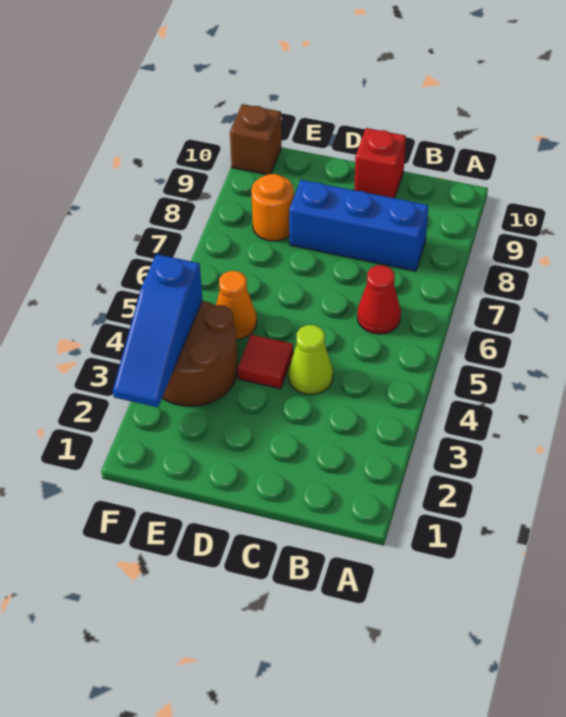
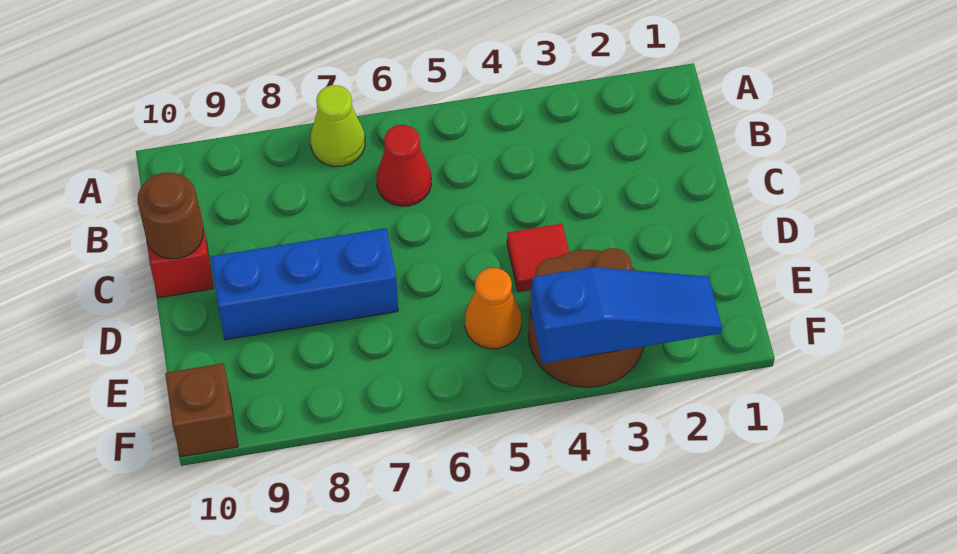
blue brick B8:D8 level 1 -> blue brick D7:D9 level 1
lime cone C4 level 1 -> lime cone A7 level 1
none -> brown round brick C10 level 2
orange round brick E8 level 1 -> none

